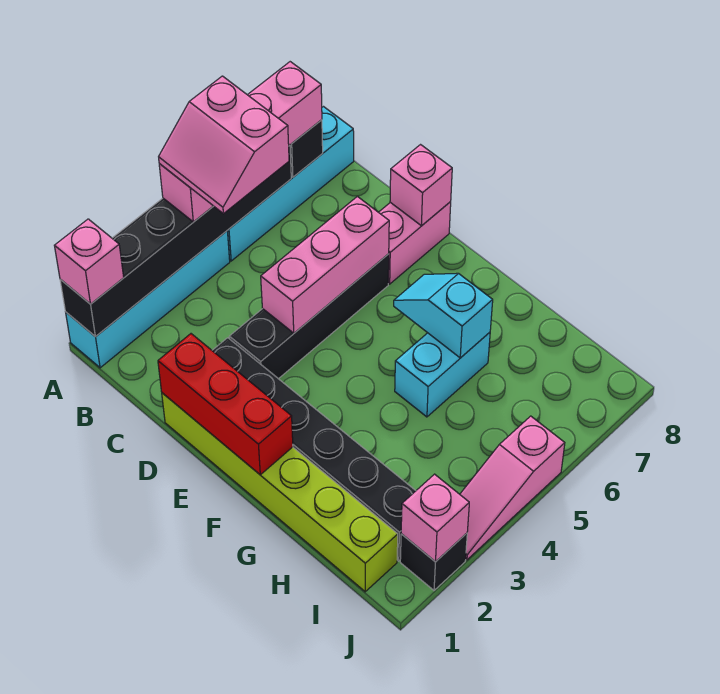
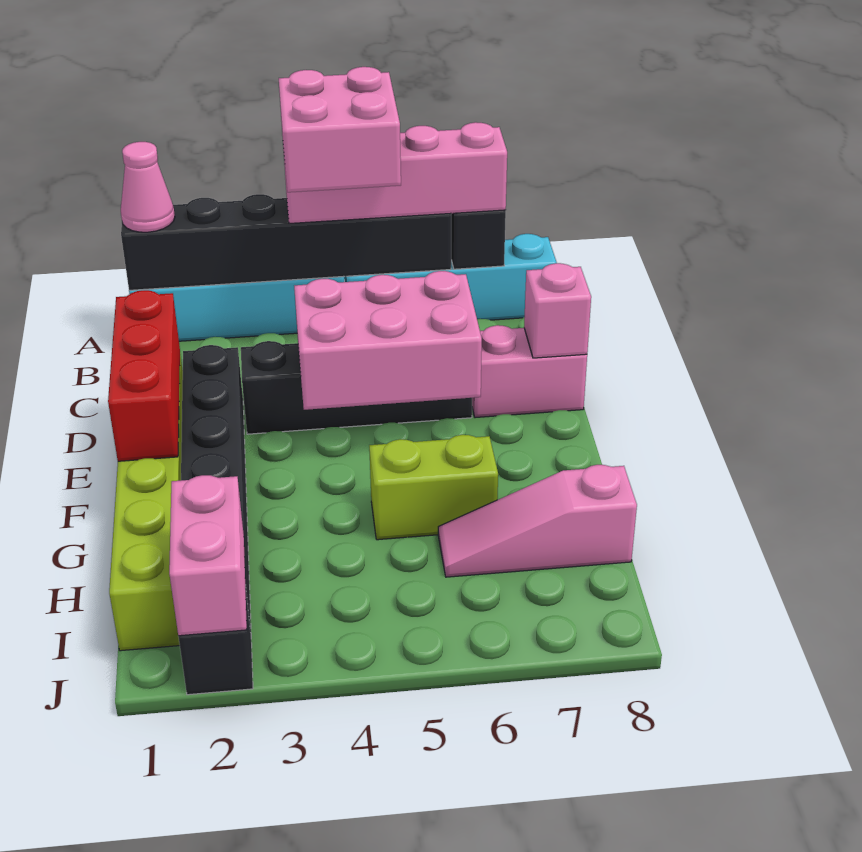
pink brick A1 level 3 -> pink cone A1 level 3
pink slope A4:B5 level 4 top 5 -> pink brick A4:B5 level 4
pink brick D4:D6 level 2 -> pink brick D4:E6 level 2
cyan slope F6:G6 level 2 top G -> none
cyan brick G5:G6 level 1 -> lime brick G5:G6 level 1
pink brick J2 level 2 -> pink brick I2:J2 level 2
pink slope J3:J5 level 1 top 5 -> pink slope H6:H8 level 1 top 8

